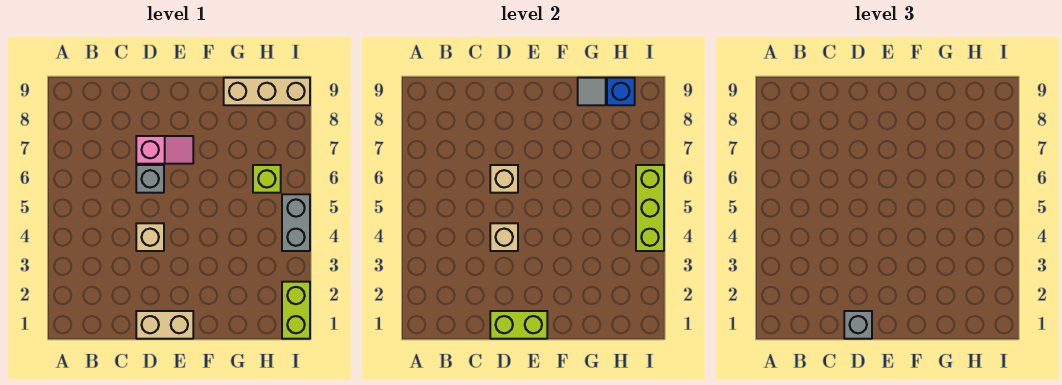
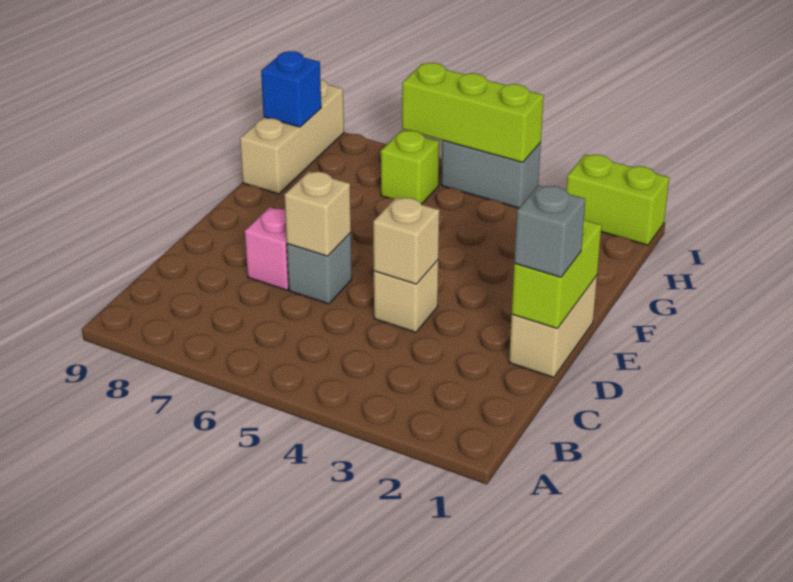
grey tile G9 level 2 -> none

